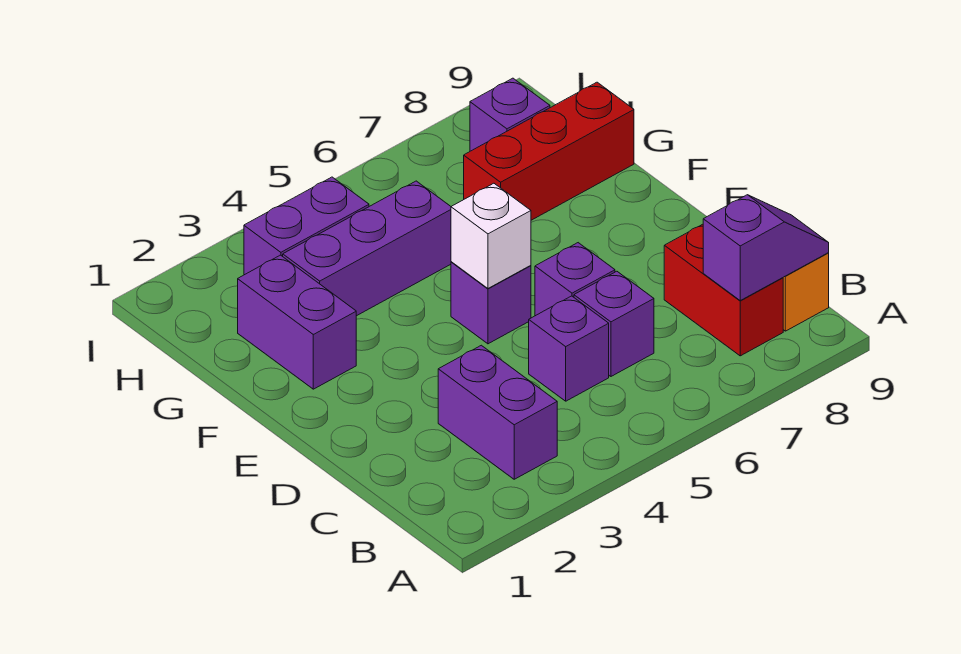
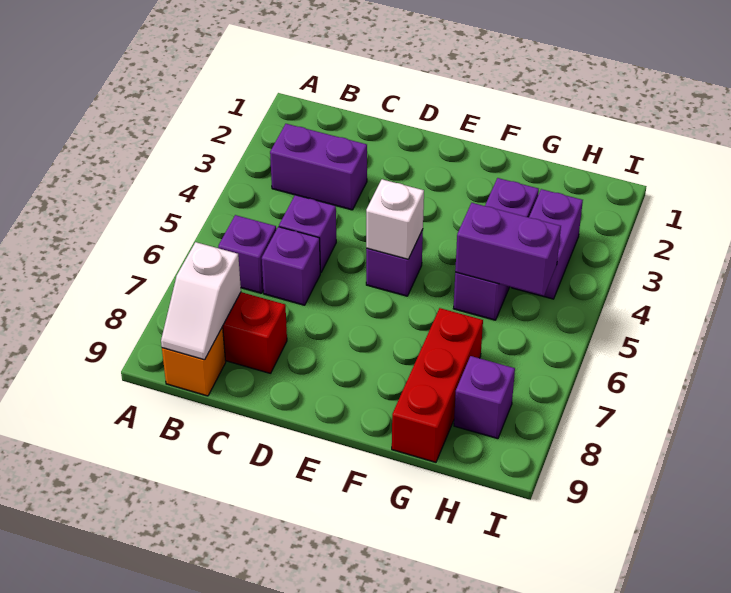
purple slope B8:B9 level 2 top 8 -> white slope B8:B9 level 2 top 8
purple brick D6 level 1 -> purple brick B6 level 1
purple brick F2:G2 level 1 -> purple brick G5:H5 level 2

